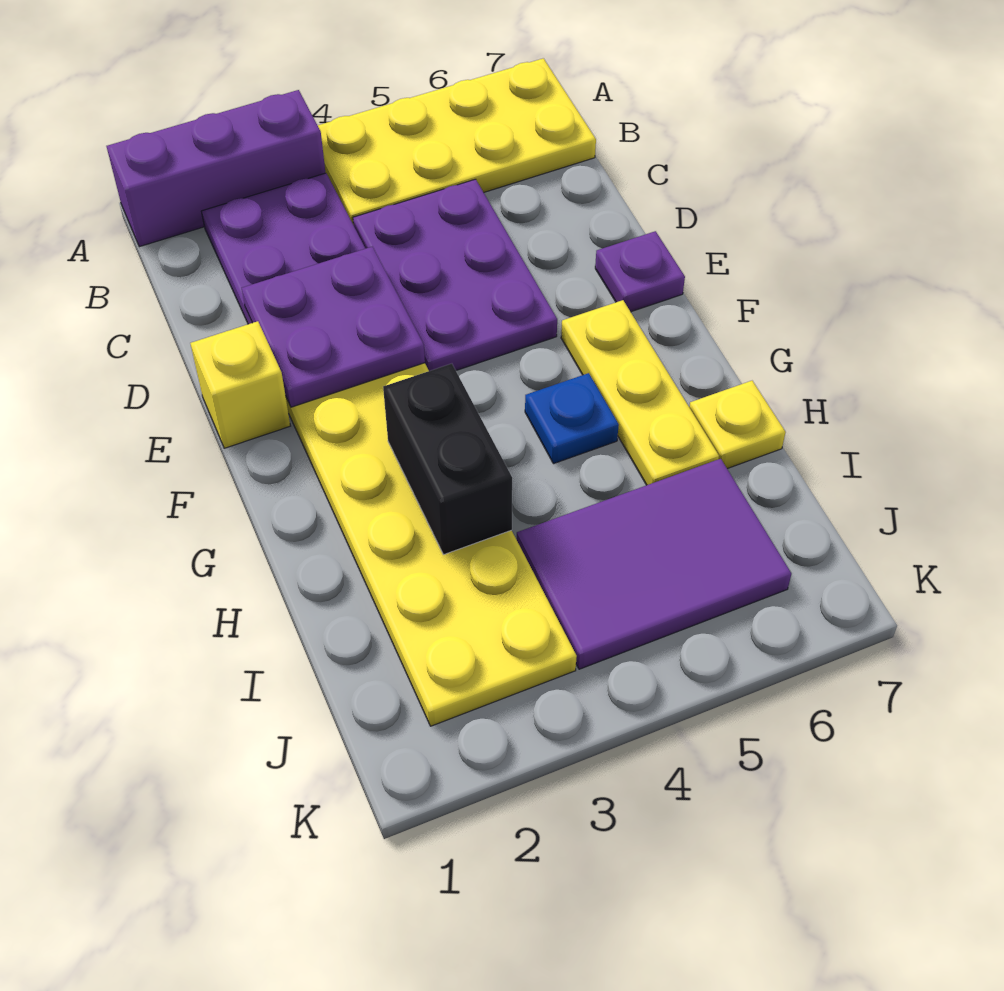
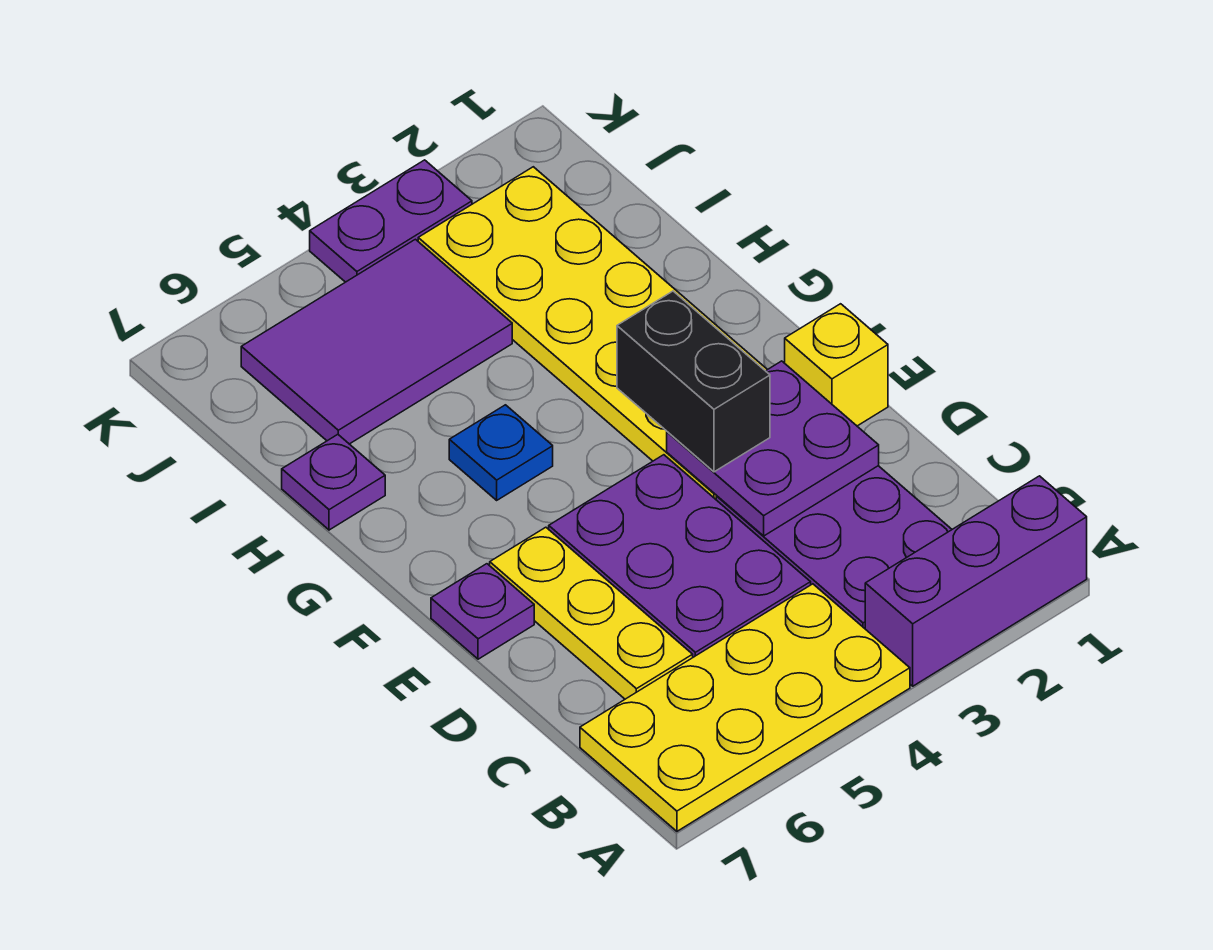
yellow plate F6:H6 level 1 -> yellow plate C6:E6 level 1
black brick G3:H3 level 2 -> black brick E3:F3 level 3
yellow plate H7 level 1 -> purple plate H7 level 1
none -> purple plate K3:K4 level 1

